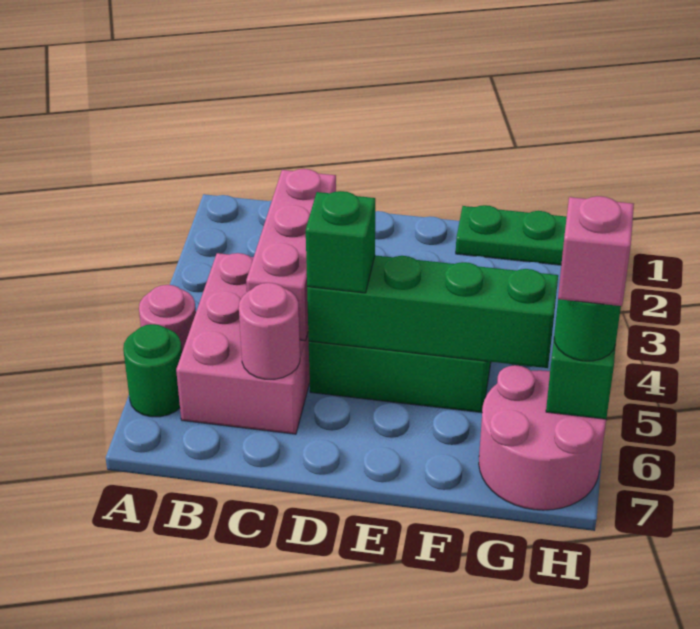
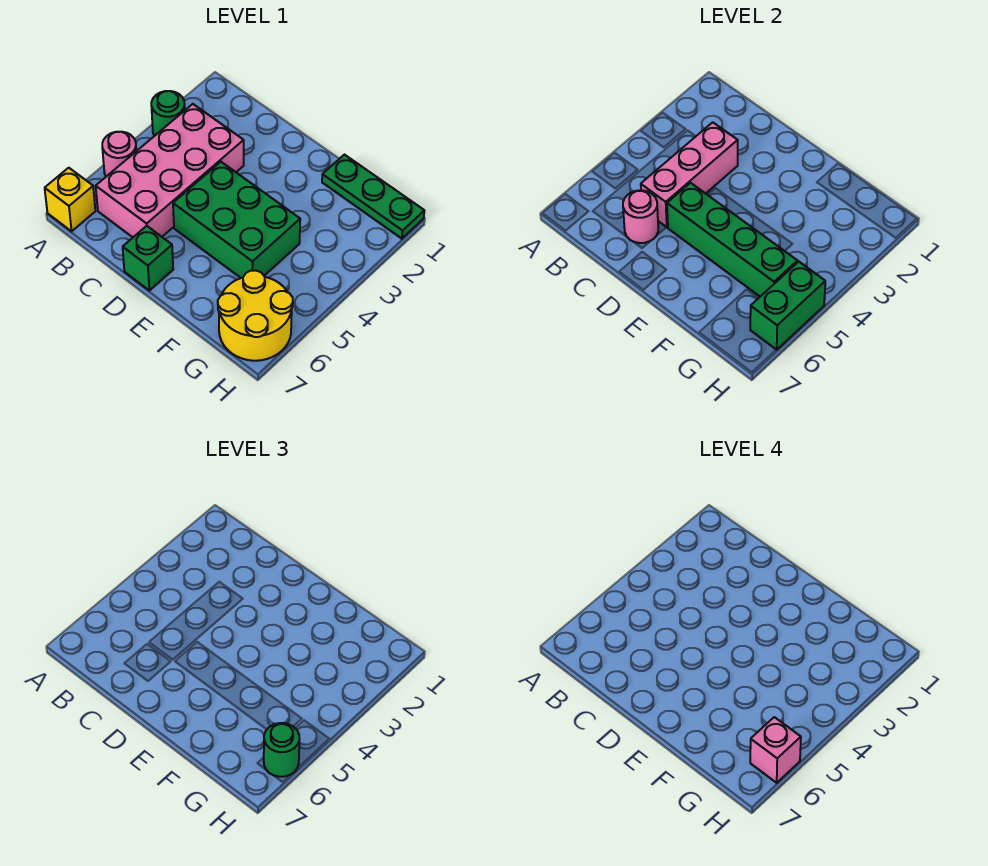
green round brick A6 level 1 -> green round brick A3 level 1
none -> yellow brick A7 level 1
pink brick B4:C6 level 1 -> pink brick B3:C6 level 1
green brick D5 level 3 -> green brick D7 level 1
pink round brick G6:H7 level 1 -> yellow round brick G6:H7 level 1

